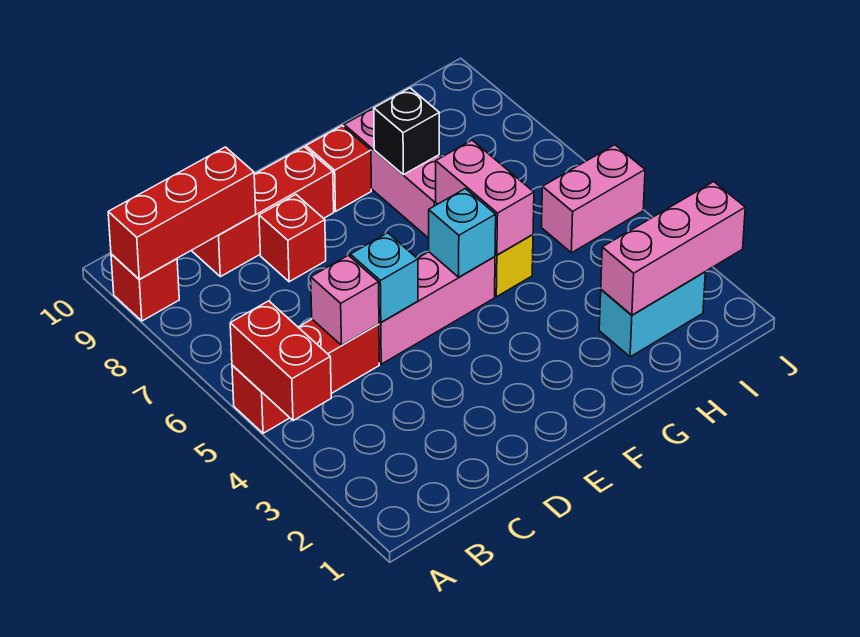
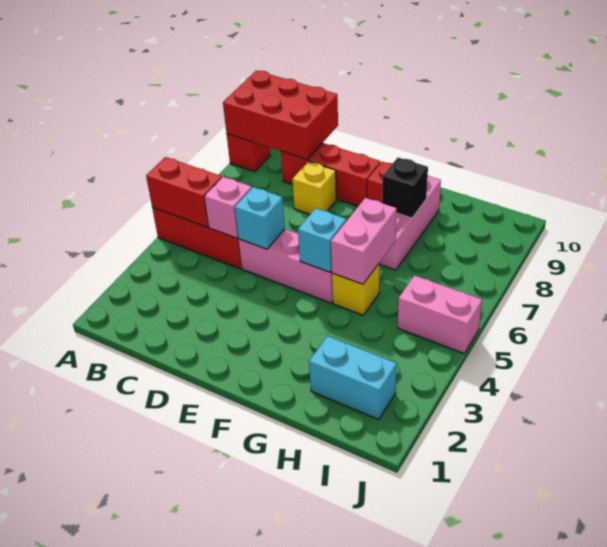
red brick A4:A5 level 2 -> red brick A5:B5 level 2
red brick A9:C9 level 2 -> red brick A9:C10 level 2
red brick D8 level 1 -> yellow brick D8 level 1
pink brick H2:J2 level 2 -> none

